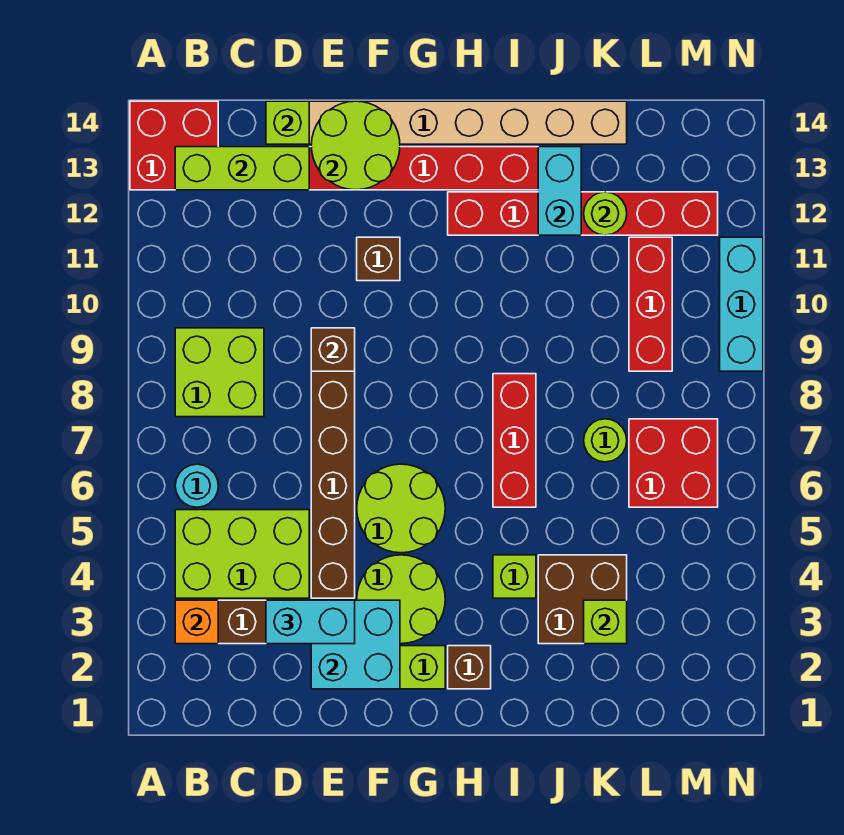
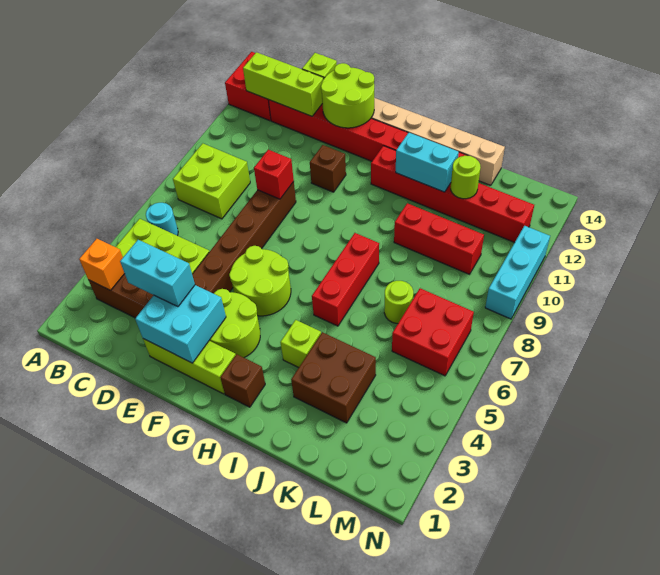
brown brick E9 level 2 -> red brick E9 level 2
cyan brick J12:J13 level 2 -> cyan brick I12:J12 level 2
lime brick K3 level 2 -> none
red brick L9:L11 level 1 -> red brick J10:L10 level 1

